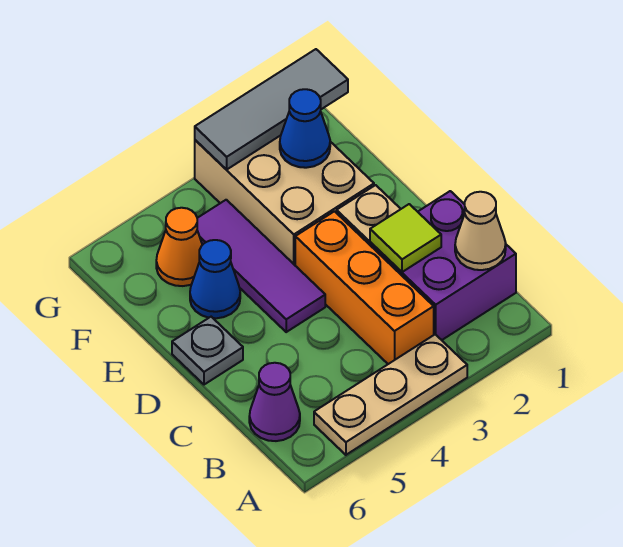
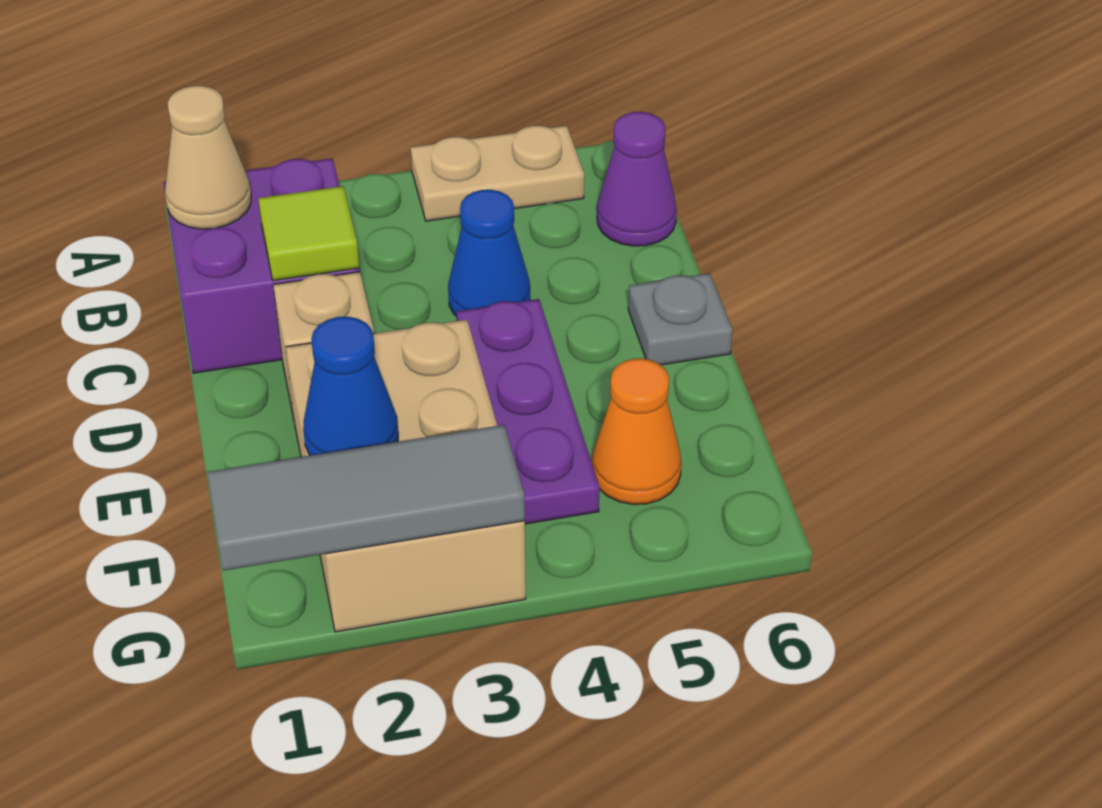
tan plate A3:A5 level 1 -> tan plate A4:A5 level 1
orange brick B3:D3 level 1 -> none
purple tile D4:F4 level 1 -> purple plate D4:F4 level 1
blue cone E5 level 1 -> blue cone C4 level 1

